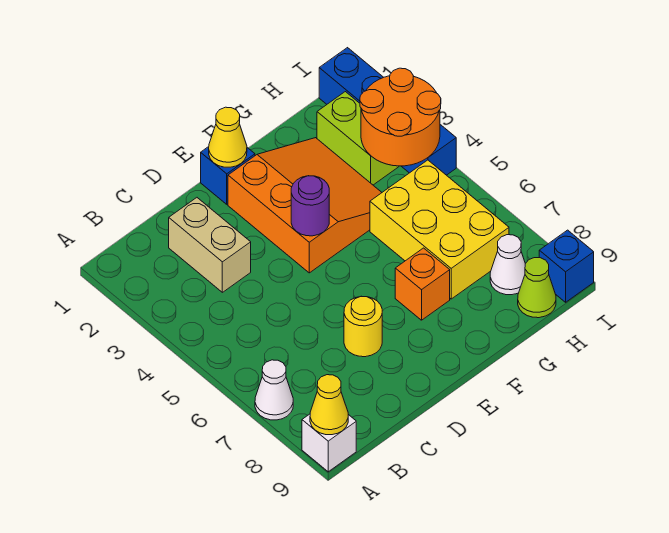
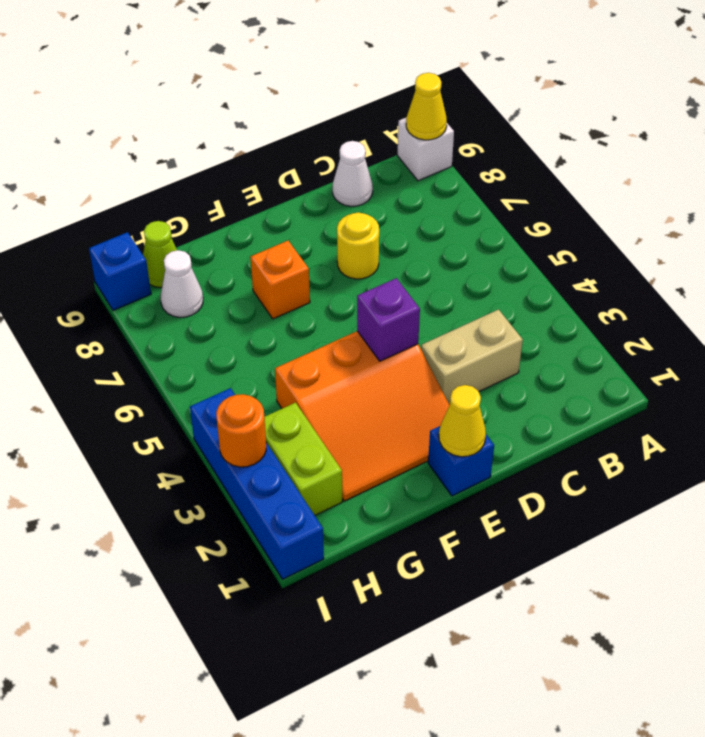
white cone A7 level 1 -> white cone C9 level 1
tan brick C2:C3 level 1 -> tan brick C3:D3 level 1
orange slope E2:G4 level 1 top E -> orange slope E2:G4 level 1 top 4
purple round brick E4 level 2 -> purple brick E4 level 2
yellow brick G5:H7 level 1 -> none
orange round brick H3:I4 level 2 -> orange round brick I3 level 2

